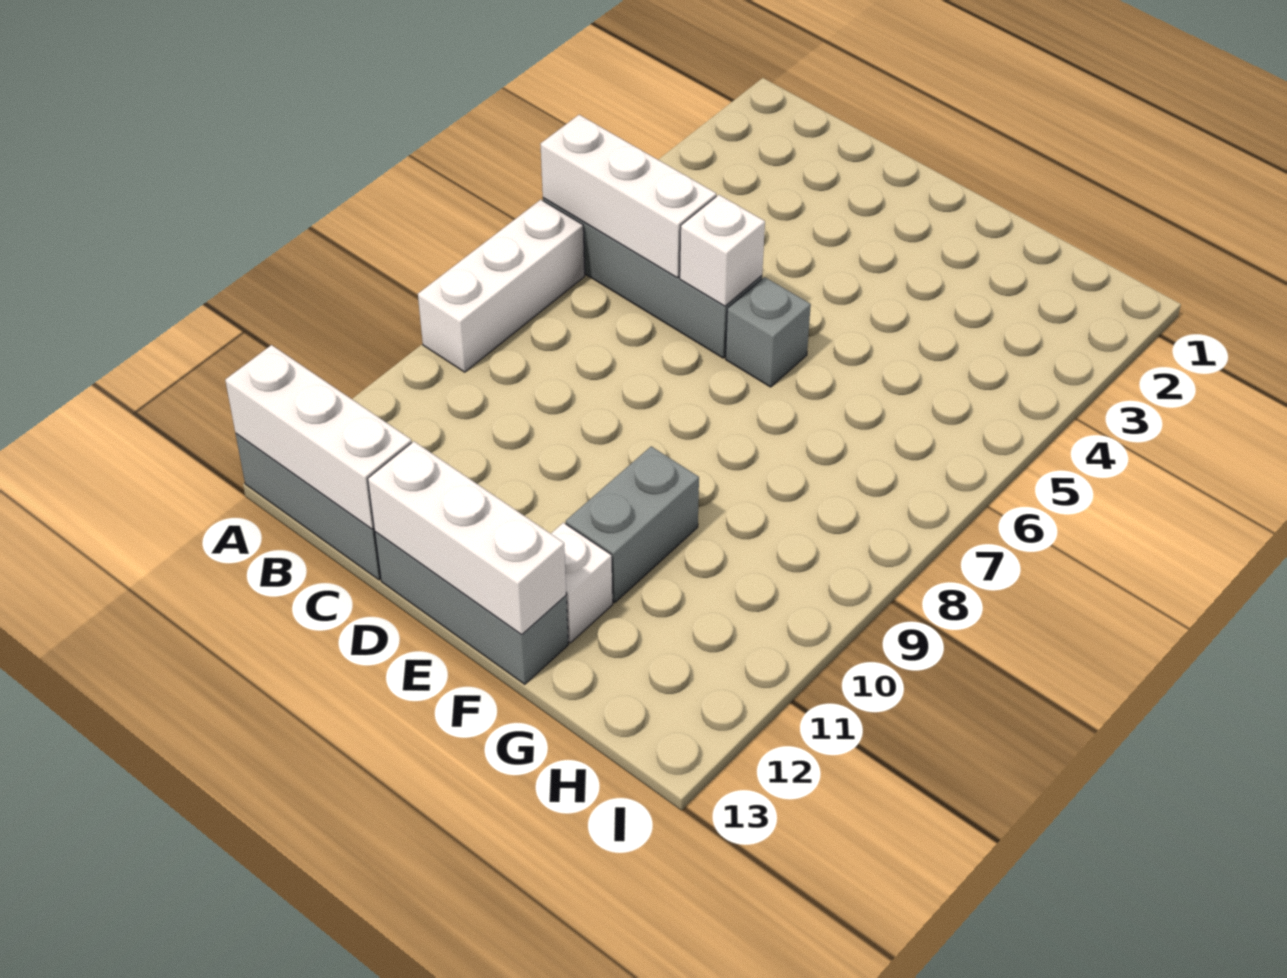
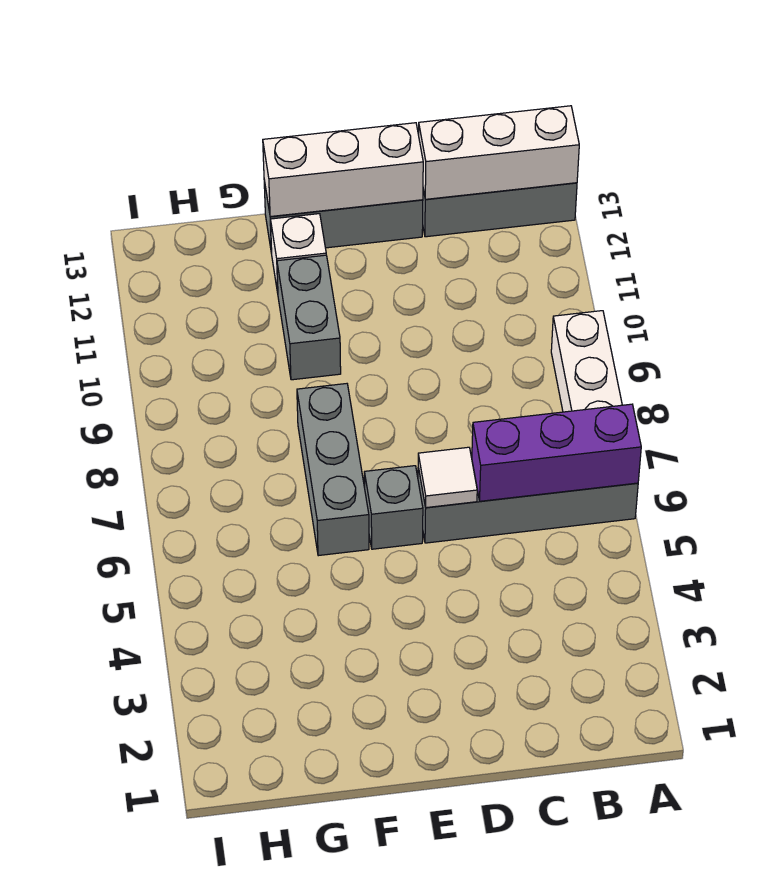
white brick A6:C6 level 2 -> purple brick A6:C6 level 2
white brick D6 level 2 -> white tile D6 level 2
none -> grey brick F6:F8 level 1

